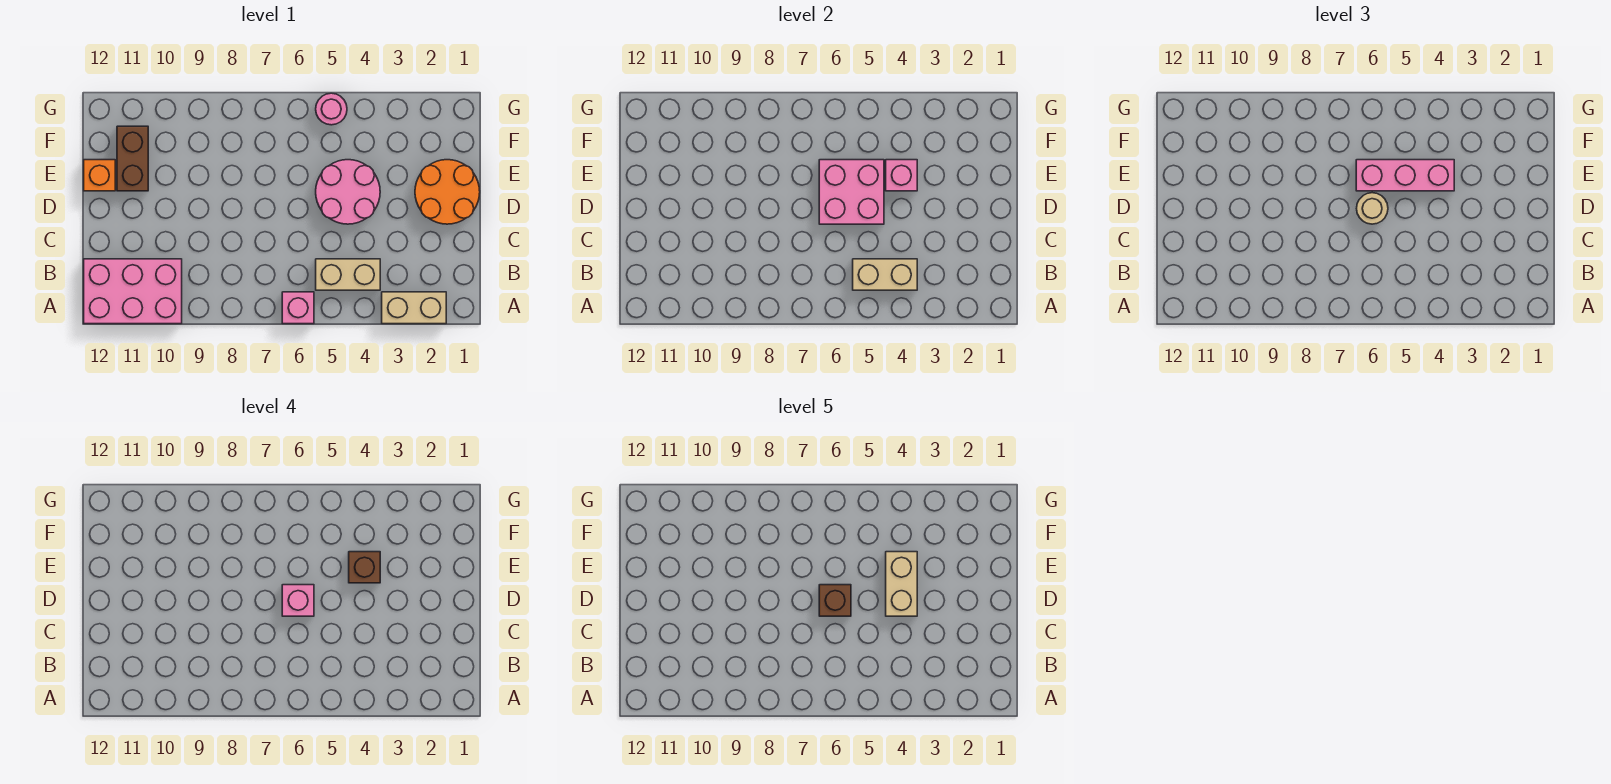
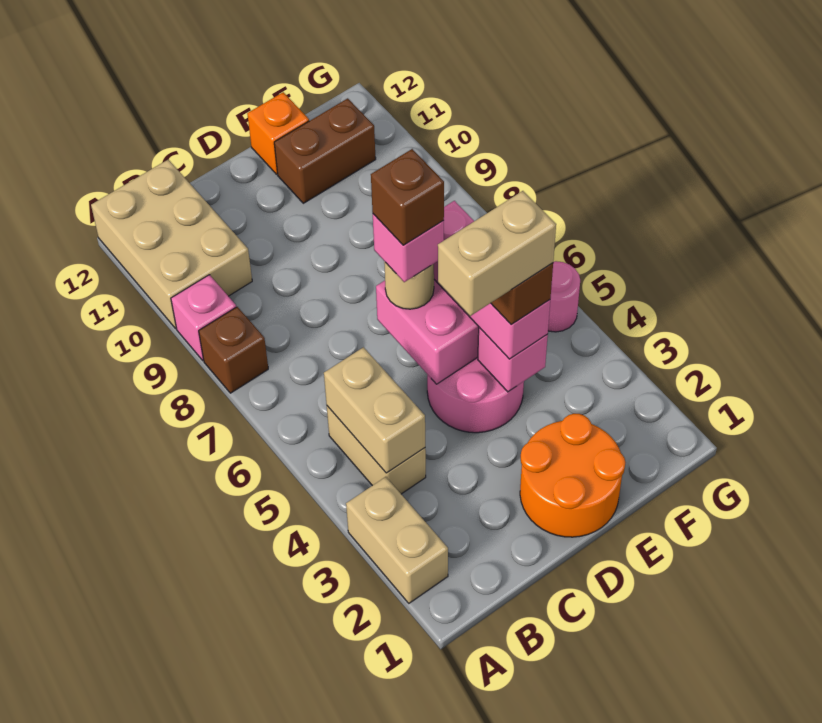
pink brick A6 level 1 -> pink brick A9 level 1
none -> brown brick A8 level 1
pink brick A10:B12 level 1 -> tan brick A10:B12 level 1

